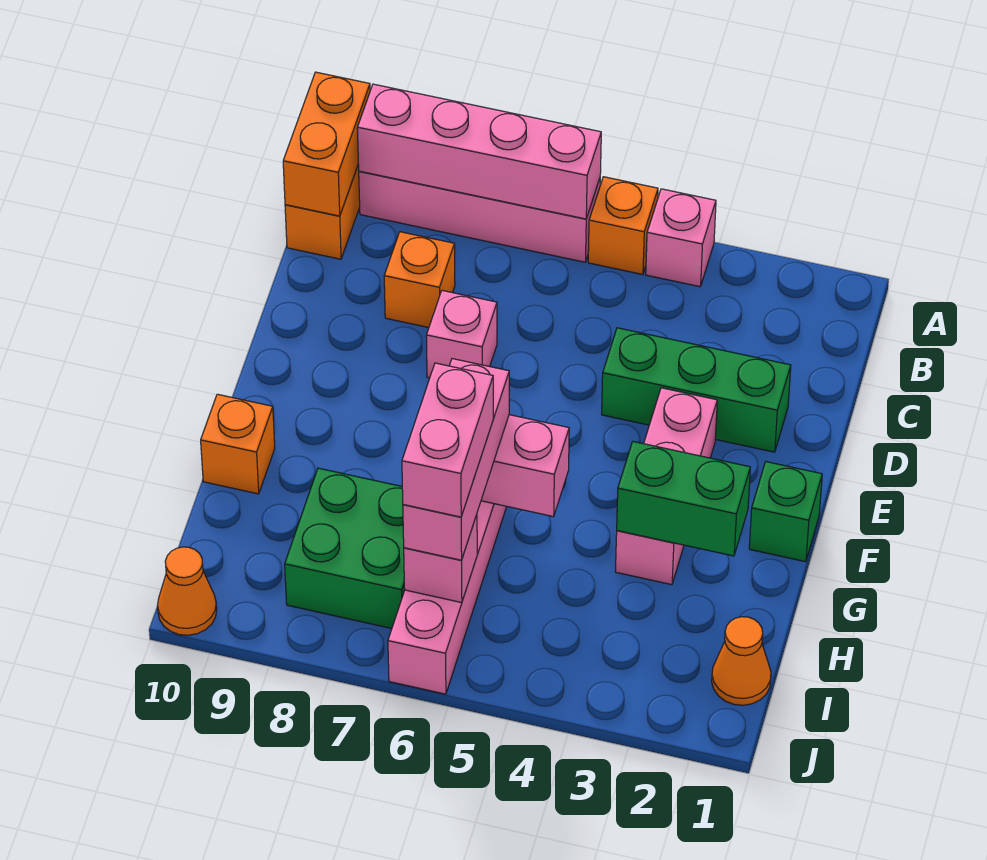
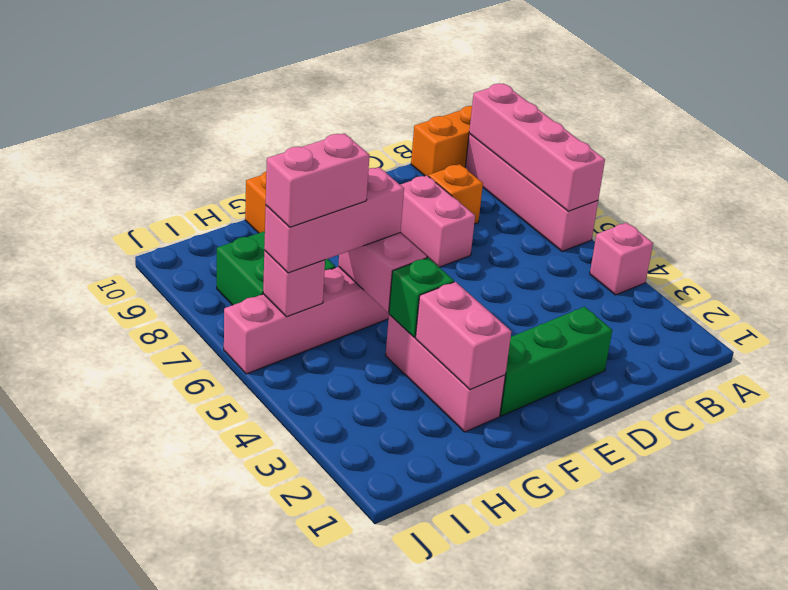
orange brick A5 level 1 -> none
orange brick A10:B10 level 2 -> none
green brick D2:D4 level 1 -> green brick D2:F2 level 1
pink brick D7 level 1 -> pink brick D7:D8 level 1
pink brick E3:G3 level 1 -> pink brick G2:G4 level 1
green brick F1 level 1 -> green brick G4 level 2
green brick G2:G3 level 2 -> pink brick G2:G3 level 2
orange cone I1 level 1 -> none
orange cone J10 level 1 -> none

